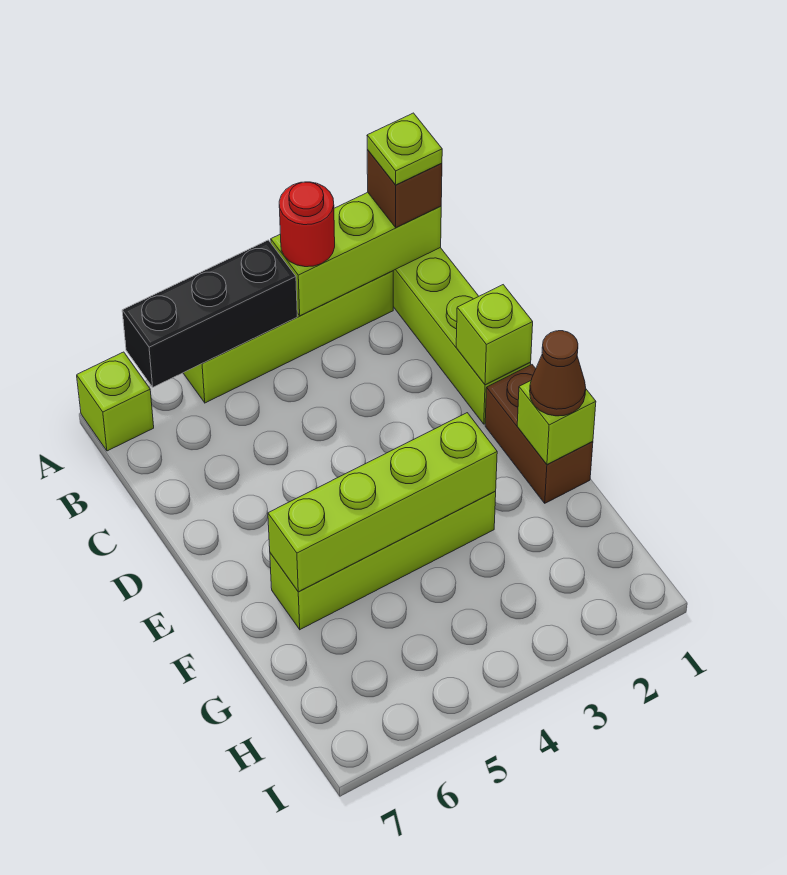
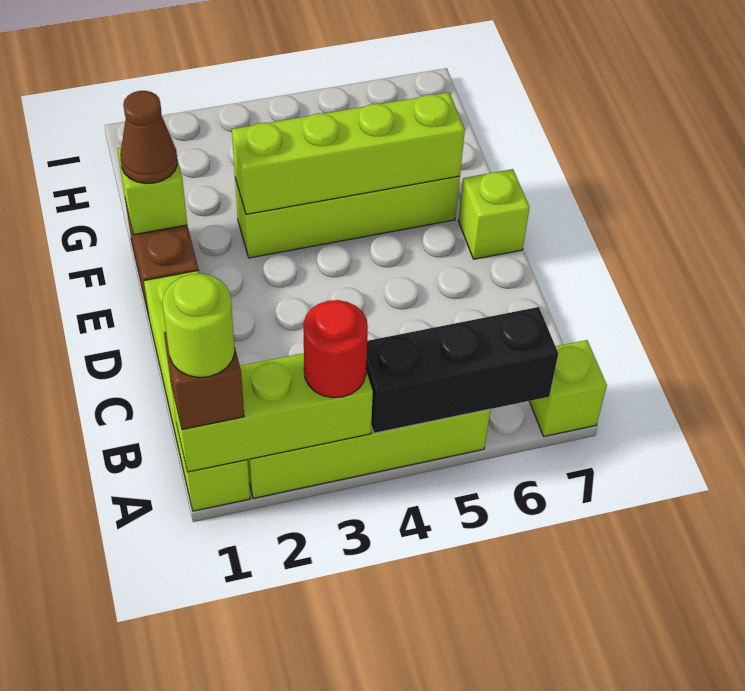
lime plate A1 level 4 -> lime round brick A1 level 4
lime brick D1 level 2 -> lime brick E7 level 1

